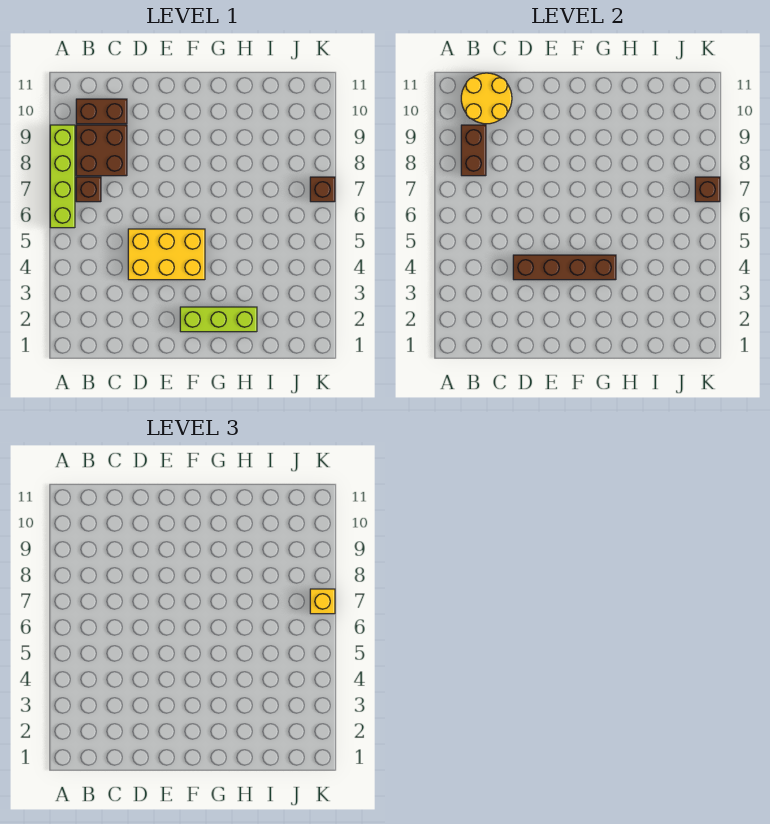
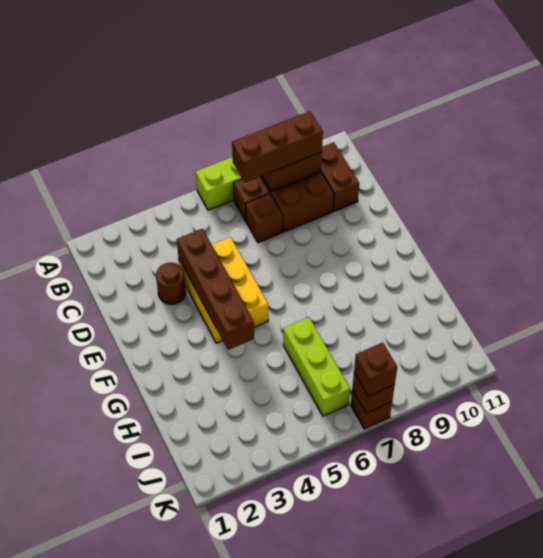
none -> brown brick B7:B9 level 3
yellow round brick B10:C11 level 2 -> none
none -> brown brick C7 level 1
none -> brown round brick D3 level 1
lime brick F2:H2 level 1 -> lime brick H6:J6 level 1
yellow brick K7 level 3 -> brown brick K7 level 3

